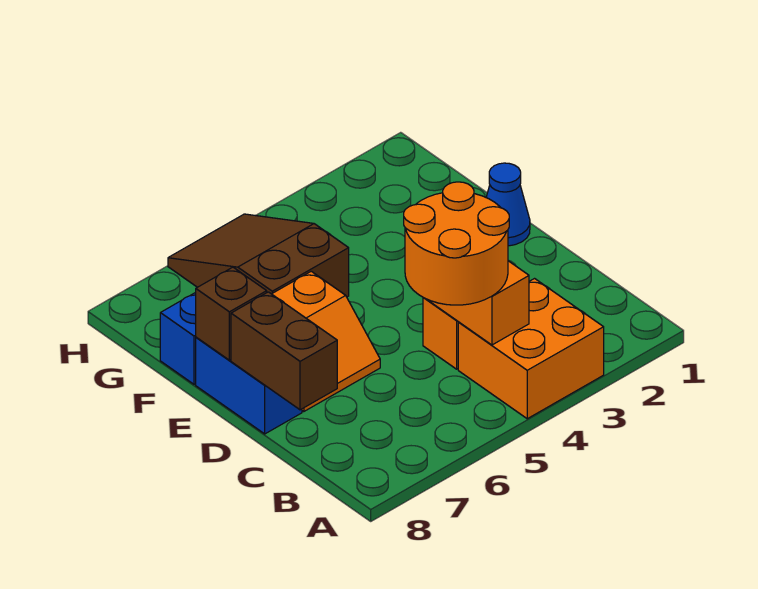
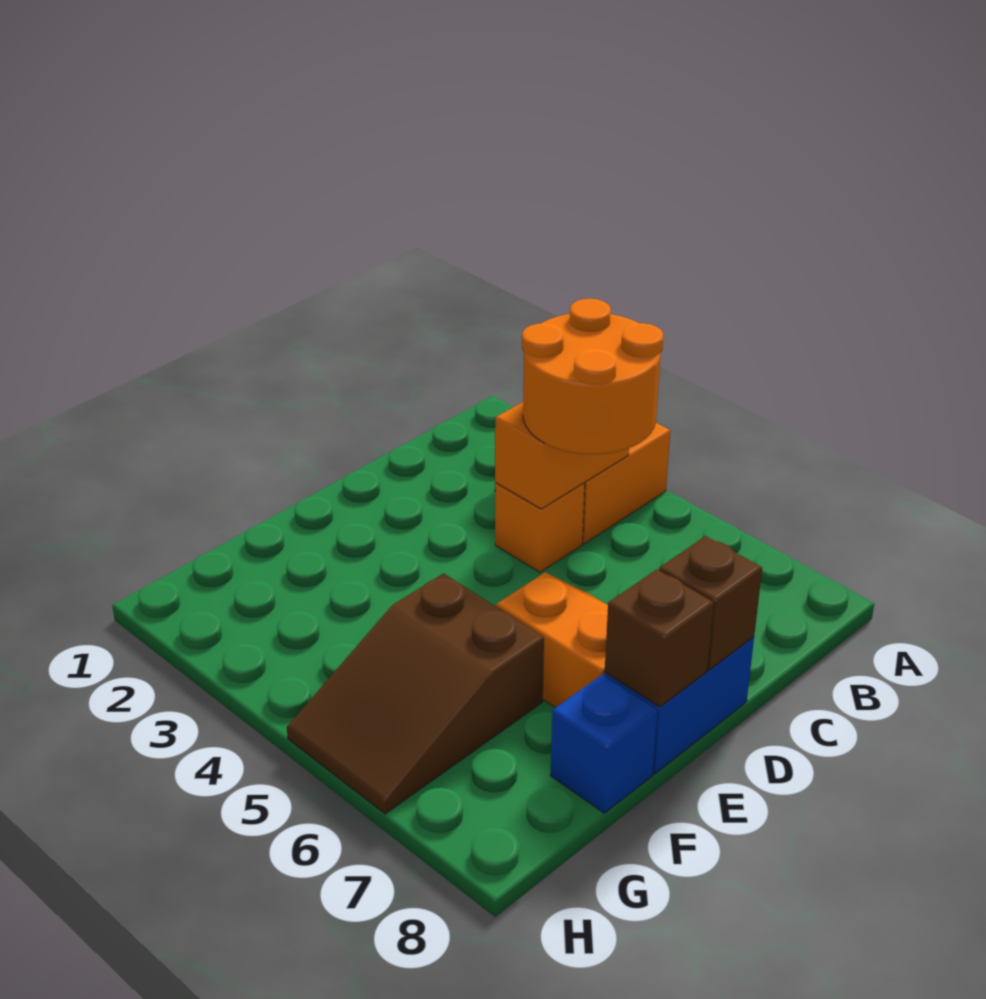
brown brick C8:D8 level 2 -> brown brick D8 level 2
blue cone E1 level 1 -> none

